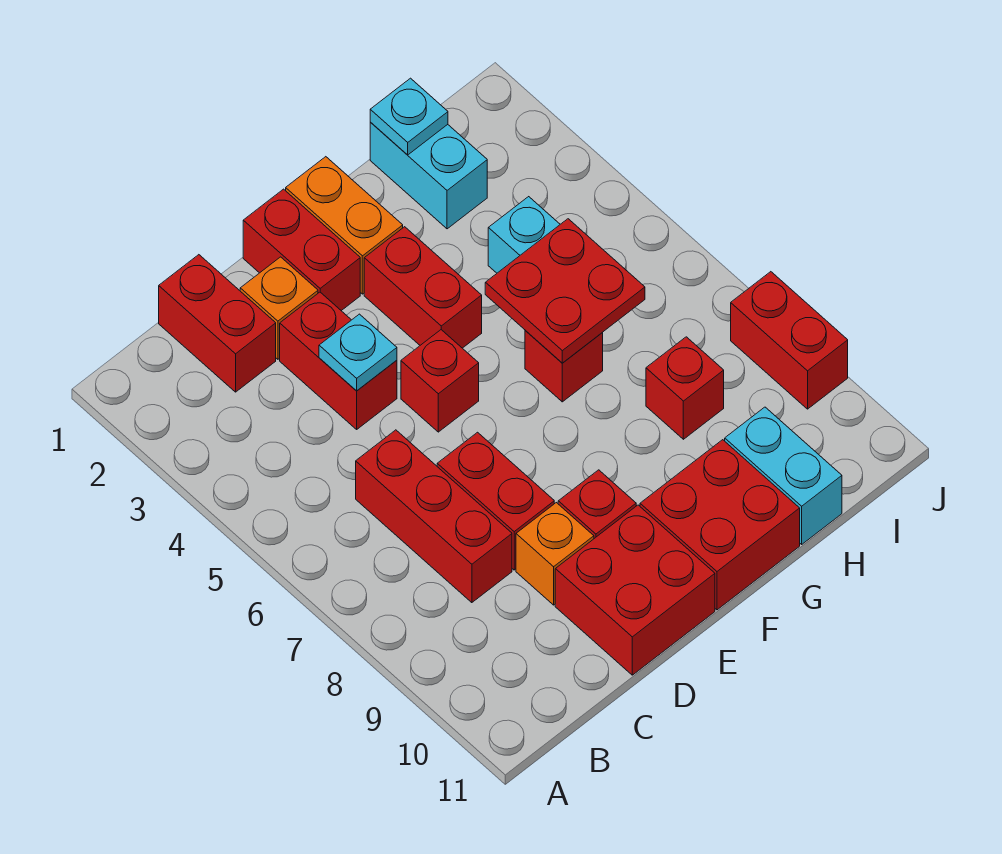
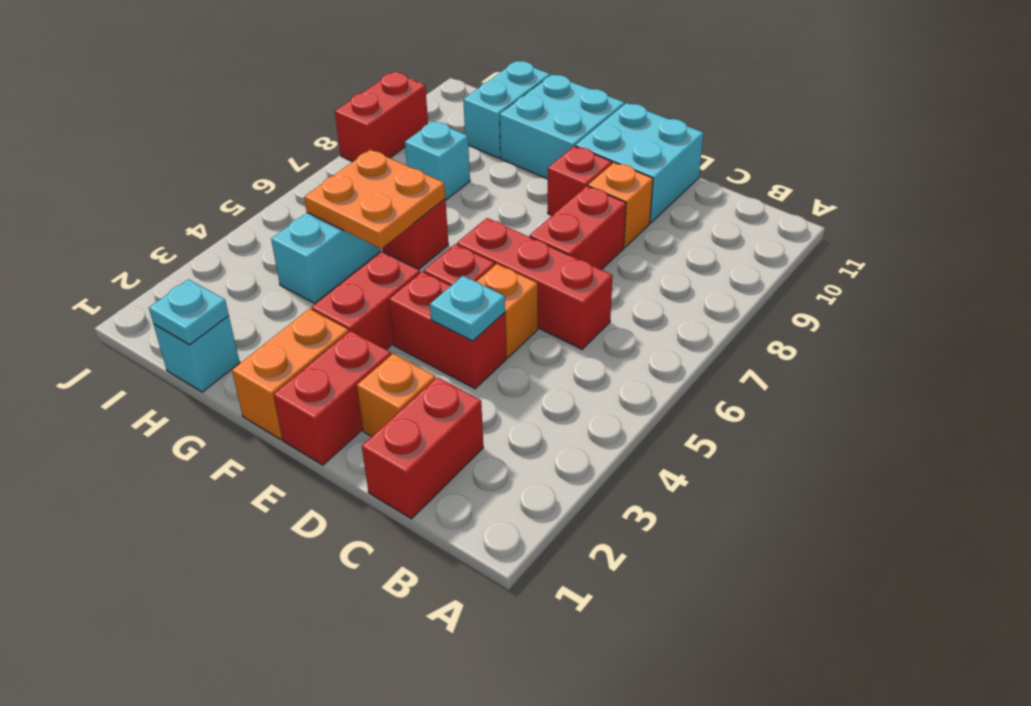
red brick C6:C8 level 1 -> red brick C6:E6 level 1
red brick D3:D4 level 1 -> red brick D4:E4 level 1
none -> orange brick D5 level 1
red brick D10:E11 level 1 -> cyan brick D10:E11 level 1
red brick F10:G11 level 1 -> cyan brick F10:G11 level 1
red plate G5:H6 level 2 -> orange plate G5:H6 level 2
cyan brick H1:H2 level 1 -> cyan brick H1 level 1
red brick H8 level 1 -> cyan brick H8 level 1

